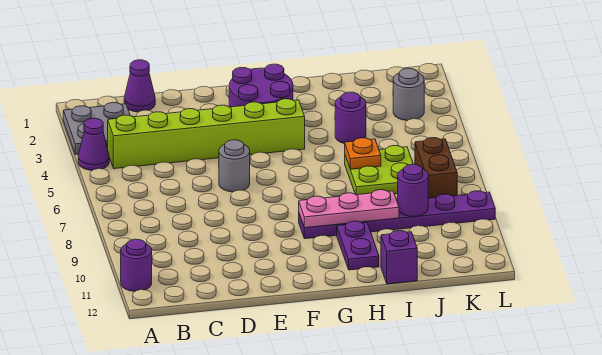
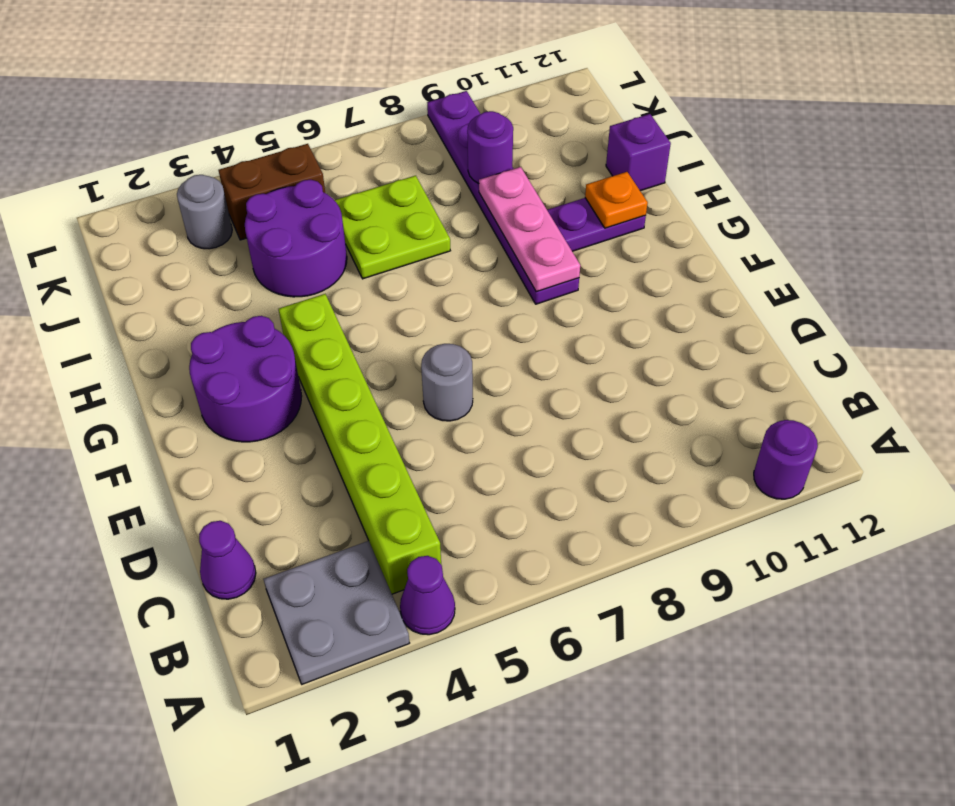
purple round brick I4 level 1 -> purple round brick I4:J5 level 1
orange plate I6 level 2 -> orange plate H11 level 2
brown brick K7:K8 level 1 -> brown brick K4:K5 level 1

